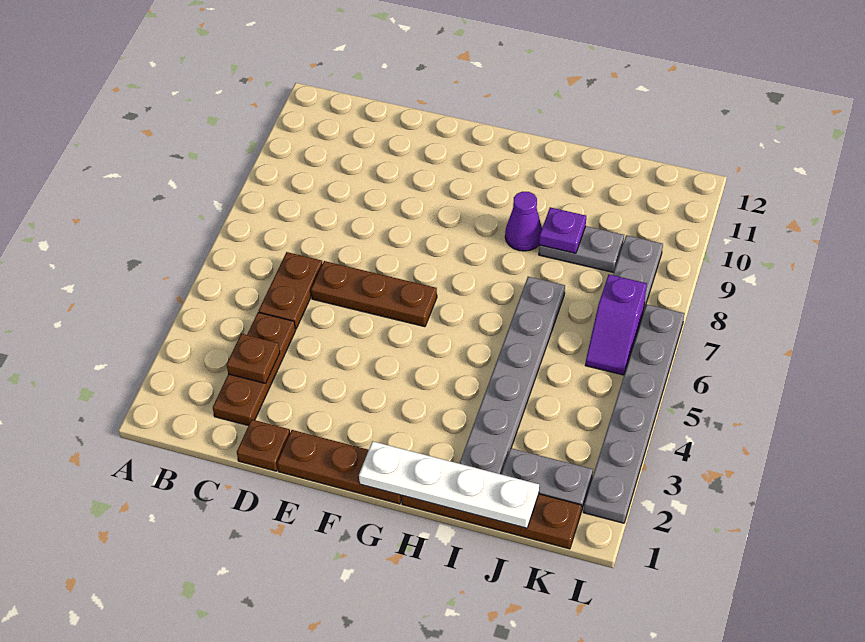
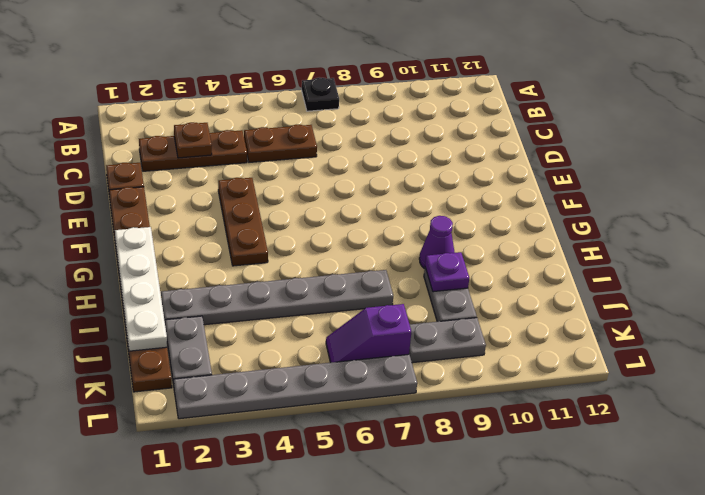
none -> black plate A7 level 1
brown plate D6:F6 level 1 -> brown plate E4:G4 level 1

